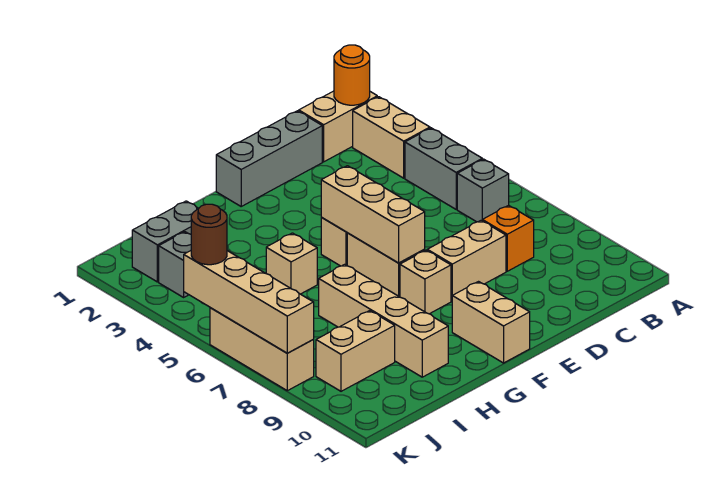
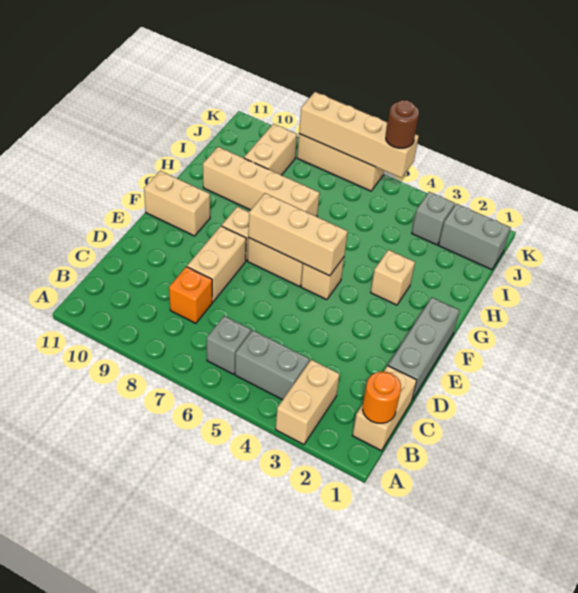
tan brick B2:B3 level 1 -> tan brick A3:B3 level 1
tan brick H5 level 1 -> tan brick G3 level 1
grey brick I2:J2 level 1 -> grey brick J1:J2 level 1

